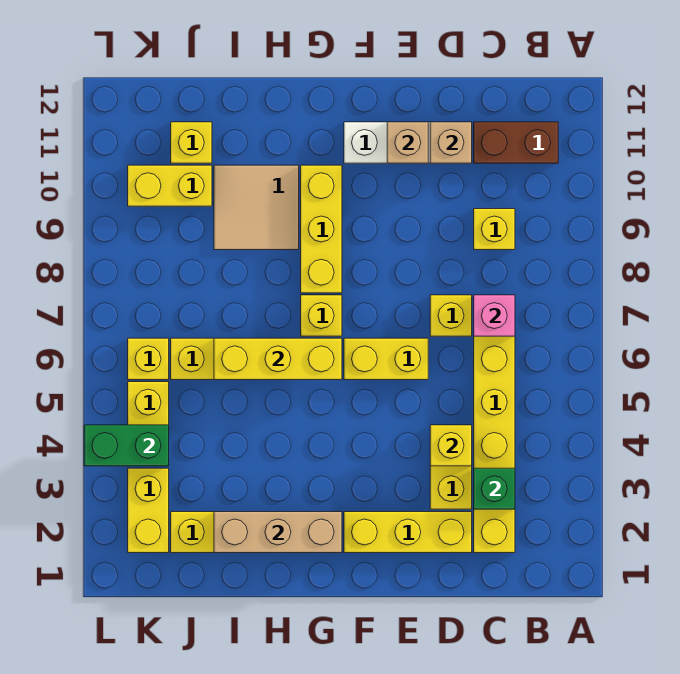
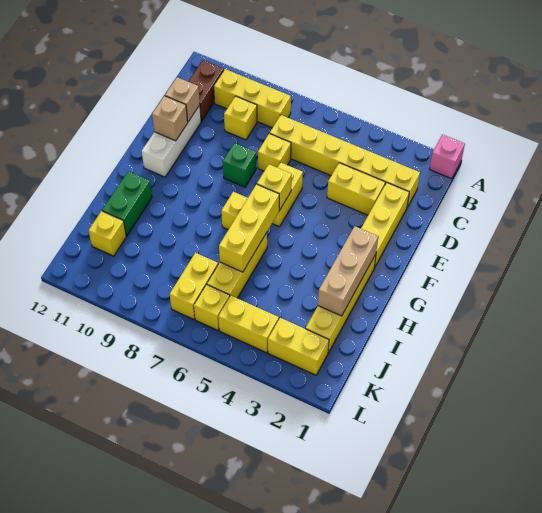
green brick C3 level 2 -> green brick E8 level 1
pink brick C7 level 2 -> pink brick A1 level 1
yellow brick D4 level 2 -> yellow brick F6 level 2
yellow brick G8:G10 level 1 -> yellow brick B8:B10 level 1
tan tile H9:I10 level 1 -> none
yellow brick J10:K10 level 1 -> yellow brick J7:K7 level 1
green brick K4:L4 level 2 -> green brick H11:I11 level 1

